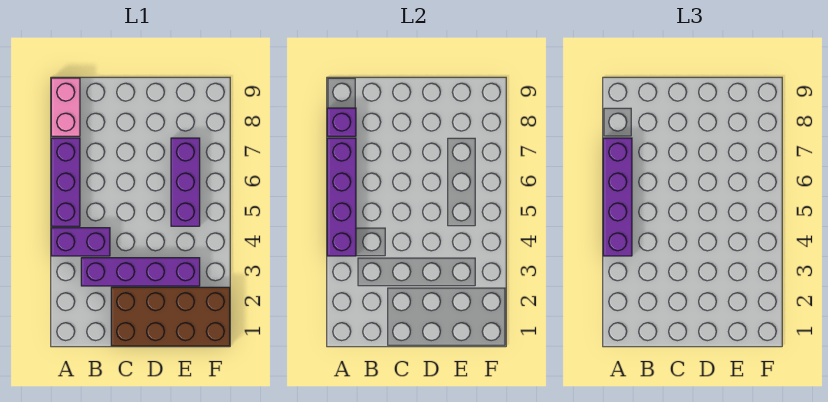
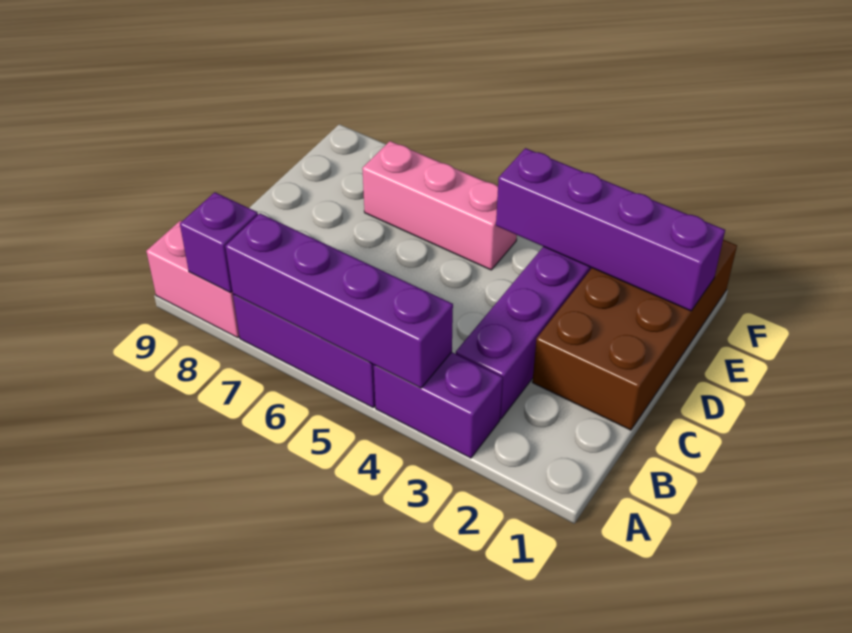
purple brick A4:B4 level 1 -> purple brick A3:A4 level 1
purple brick A4:A7 level 3 -> purple brick E1:E4 level 2
purple brick E5:E7 level 1 -> pink brick E5:E7 level 1

